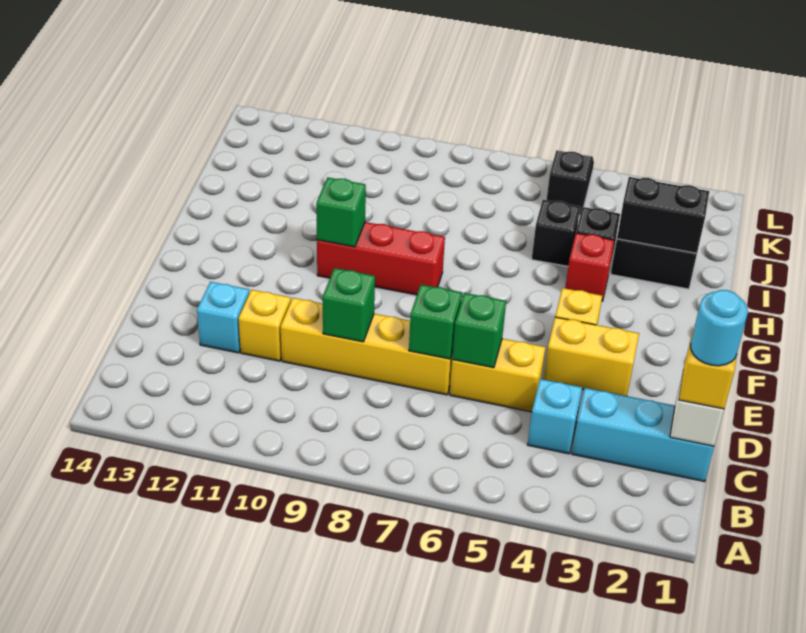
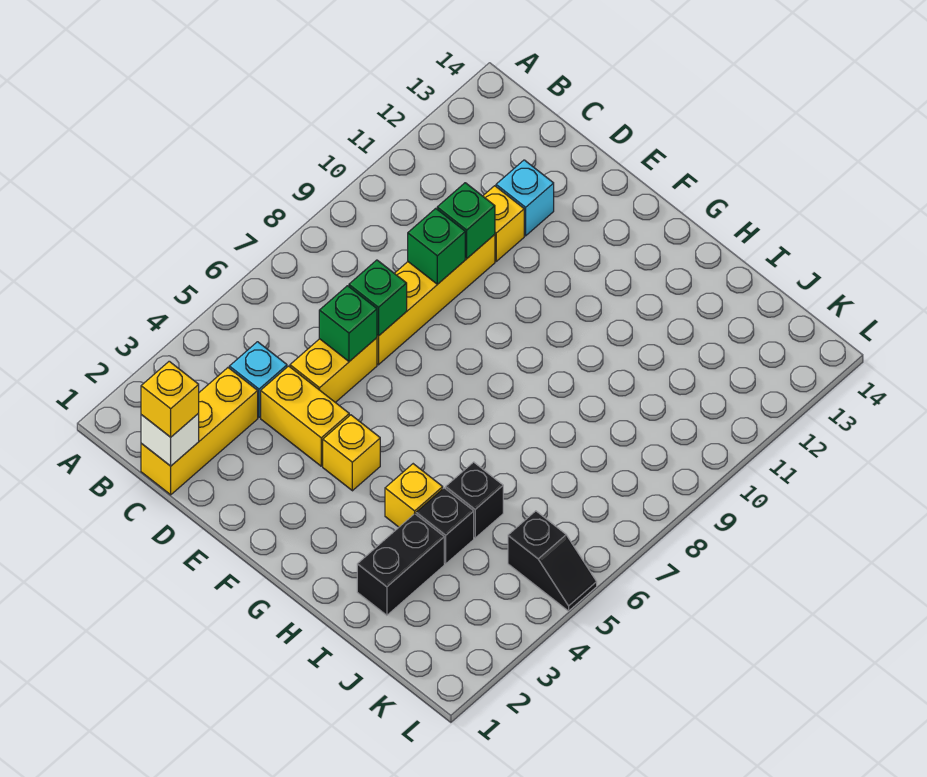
cyan brick C1:C3 level 1 -> yellow brick C1:C3 level 1
cyan round brick C1 level 4 -> none
yellow brick E3:E4 level 1 -> yellow brick D4:E4 level 1
red brick G8:G10 level 1 -> none
green brick G10 level 2 -> green brick D10 level 2
red brick H4 level 1 -> yellow brick H4 level 1
black brick I2:I3 level 2 -> none

